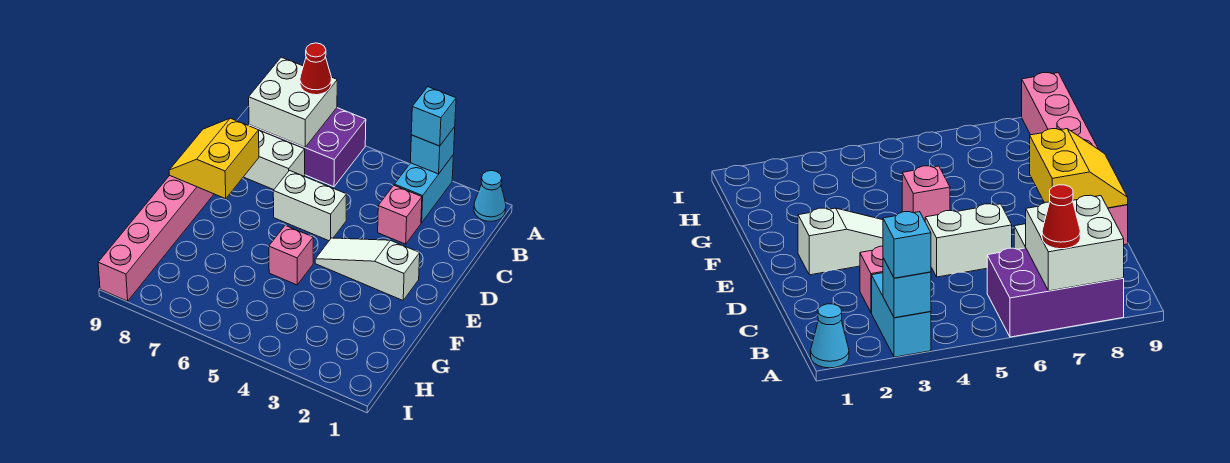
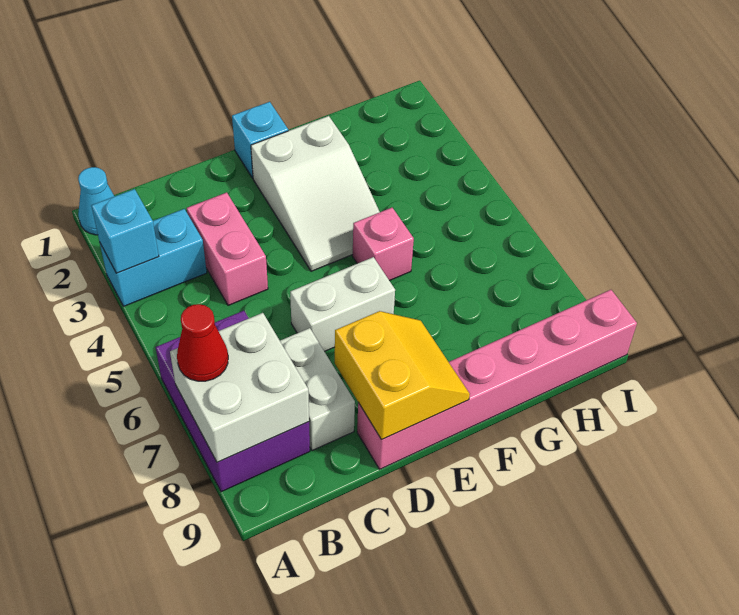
cyan brick A3 level 3 -> cyan brick E1 level 1
pink brick C3 level 1 -> pink brick C3:C4 level 1
white brick D5:D6 level 1 -> white brick D6:E6 level 1
yellow slope D8:E9 level 2 top 8 -> yellow slope D8:E9 level 2 top D
white slope E2:E4 level 1 top 2 -> white slope E2:F4 level 1 top 2

